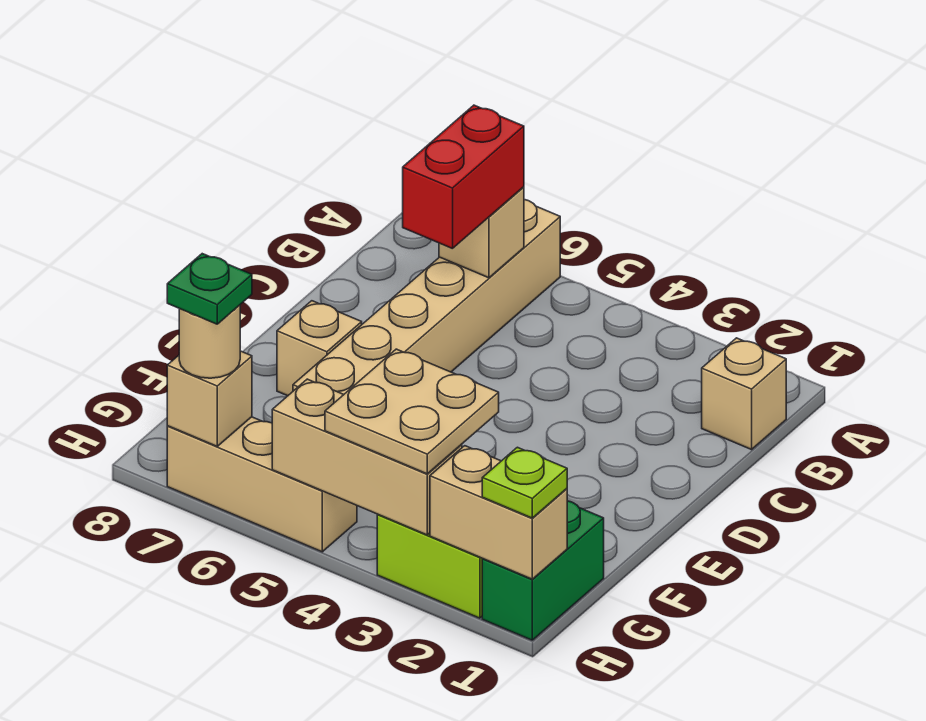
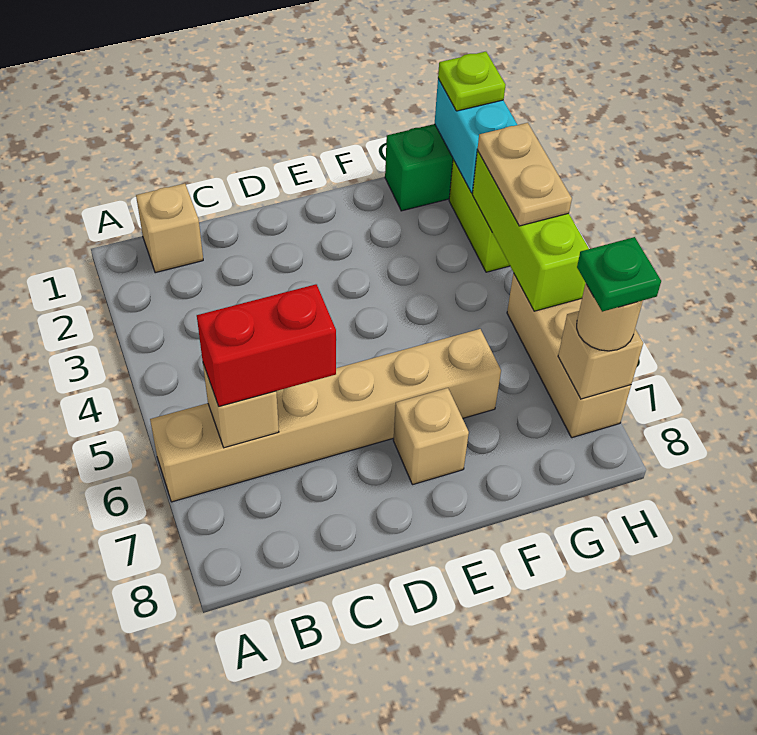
tan plate G3:H4 level 3 -> tan plate H3:H4 level 3
tan brick H1:H2 level 2 -> cyan brick H1:H2 level 2
tan brick H3:H5 level 2 -> lime brick H3:H5 level 2

